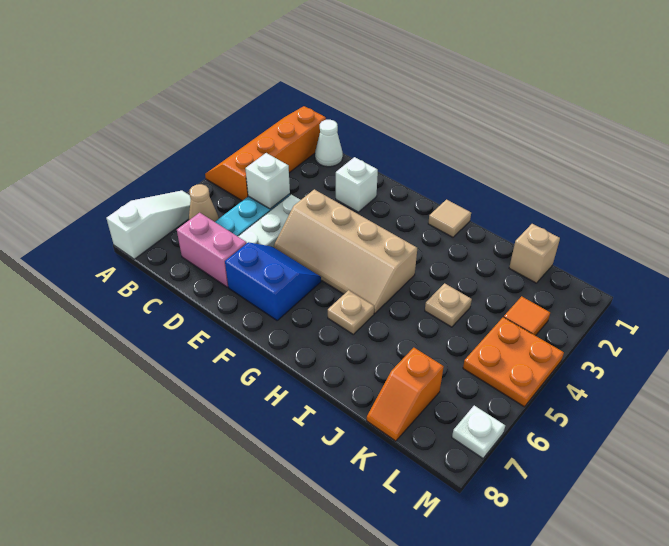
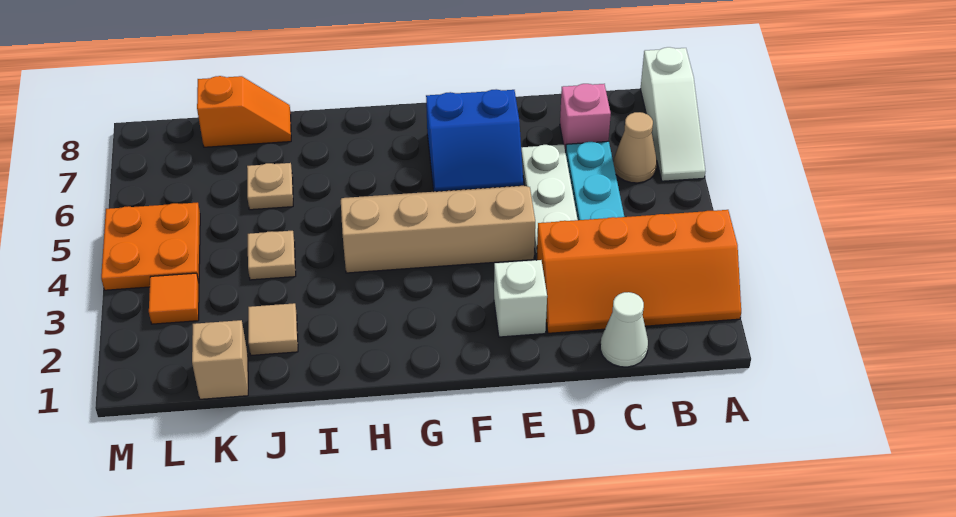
orange slope A1:B4 level 1 top B -> orange slope A2:D3 level 1 top 3
white brick C4 level 2 -> none
pink brick C7:D7 level 1 -> pink brick C7 level 1
tan tile H1 level 1 -> tan tile J2 level 1
tan plate H6 level 1 -> tan plate J6 level 1
orange slope K7:K8 level 1 top 7 -> orange slope J8:K8 level 1 top K
white plate M7 level 1 -> none

